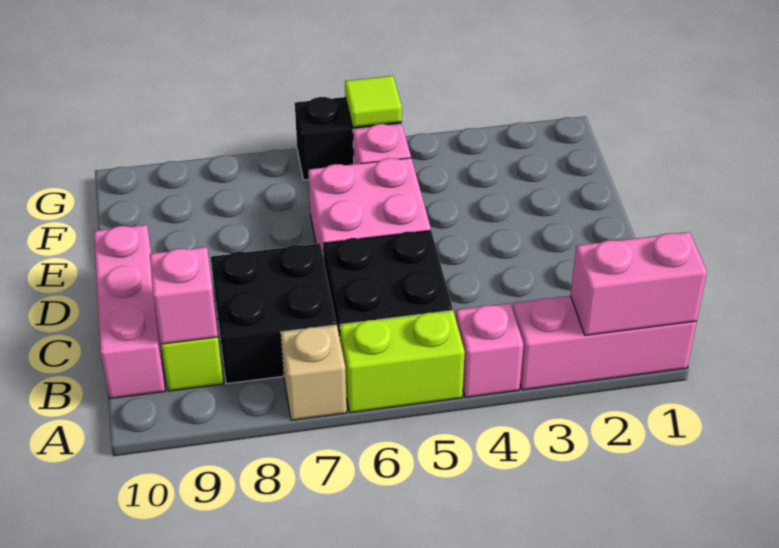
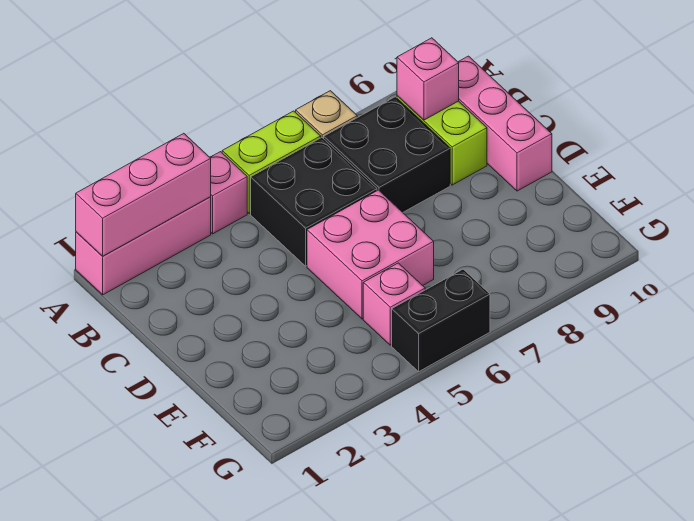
pink brick A1:A2 level 2 -> pink brick A1:A3 level 2
lime tile G5 level 2 -> none

